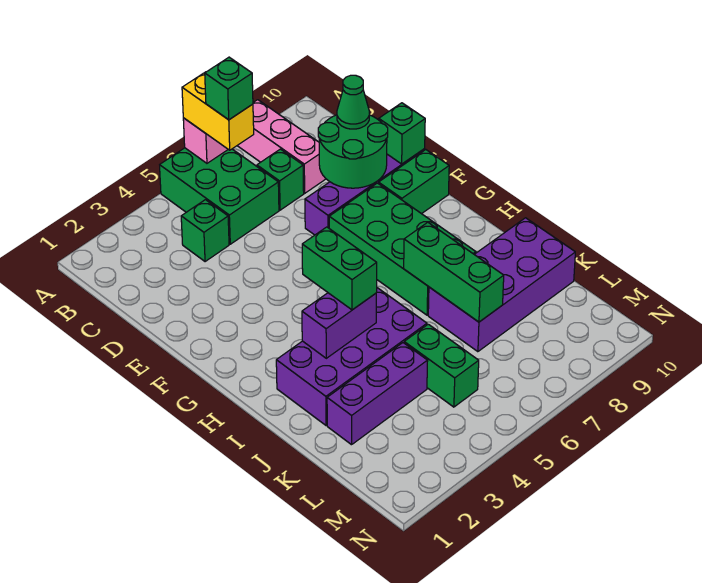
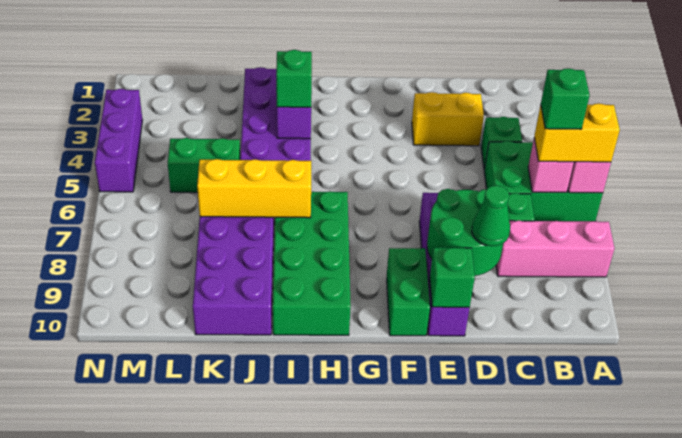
none -> pink brick B6 level 2
none -> yellow brick D3:E3 level 1
green brick F7:I8 level 1 -> green brick H7:I10 level 1
green brick H4:I4 level 3 -> green brick I4 level 3
green brick I7:K7 level 2 -> yellow brick I7:K7 level 2
purple brick K2:K4 level 1 -> purple brick N3:N5 level 1

